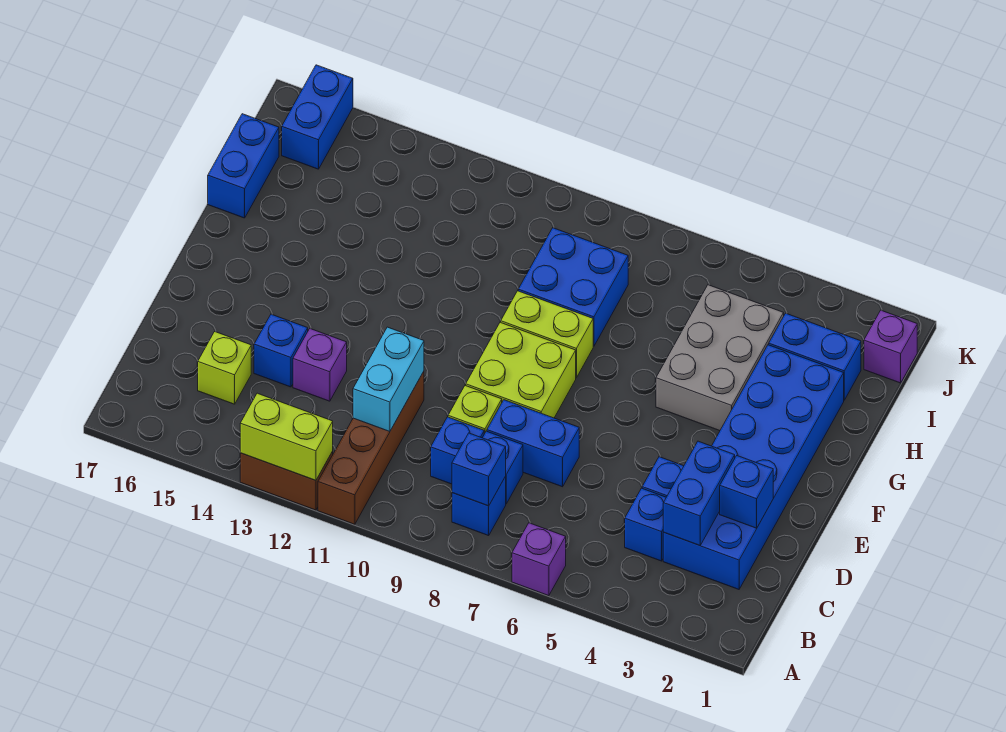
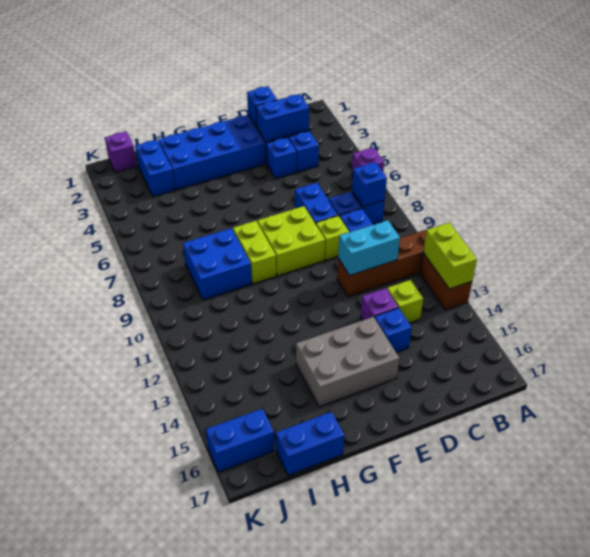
lime brick C15 level 1 -> lime brick C13 level 1
grey brick G4:I5 level 1 -> grey brick E14:G15 level 1

